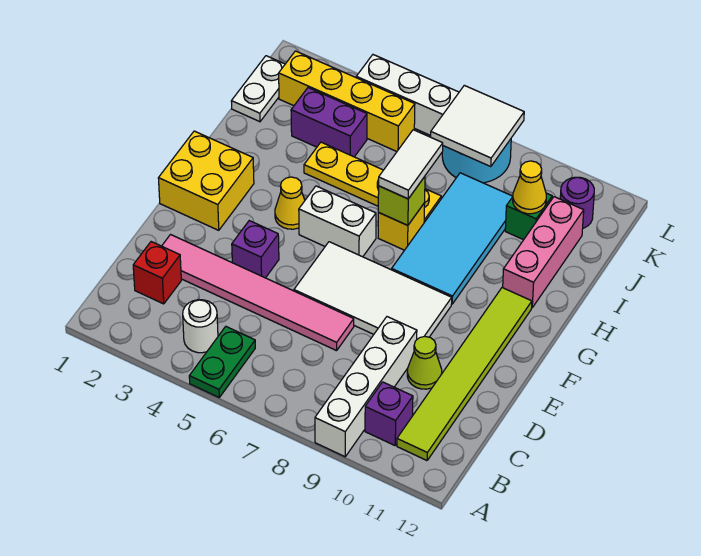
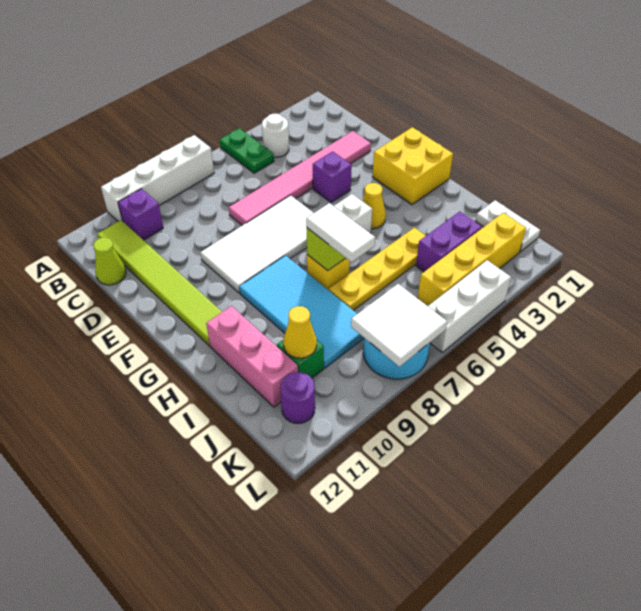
white brick A9:D9 level 1 -> white brick A7:A10 level 1
red brick C2 level 1 -> none
lime cone D10 level 1 -> lime cone C12 level 1

